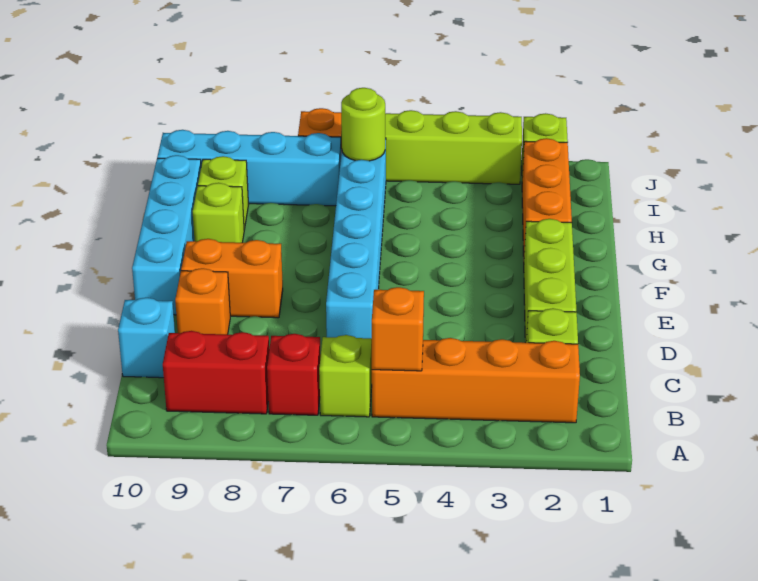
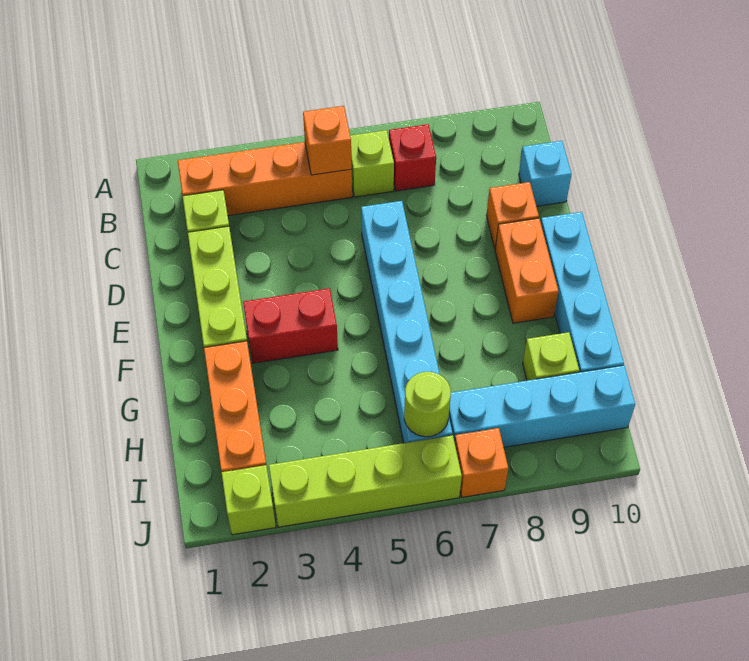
red brick B8:B9 level 1 -> red brick F3:F4 level 1
orange brick E8:E9 level 1 -> orange brick E9:F9 level 1
lime brick G9 level 1 -> none

